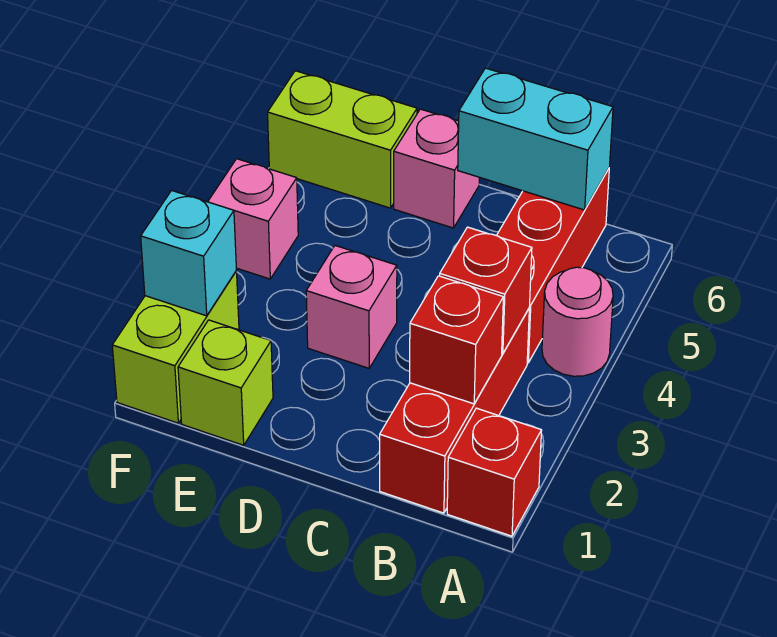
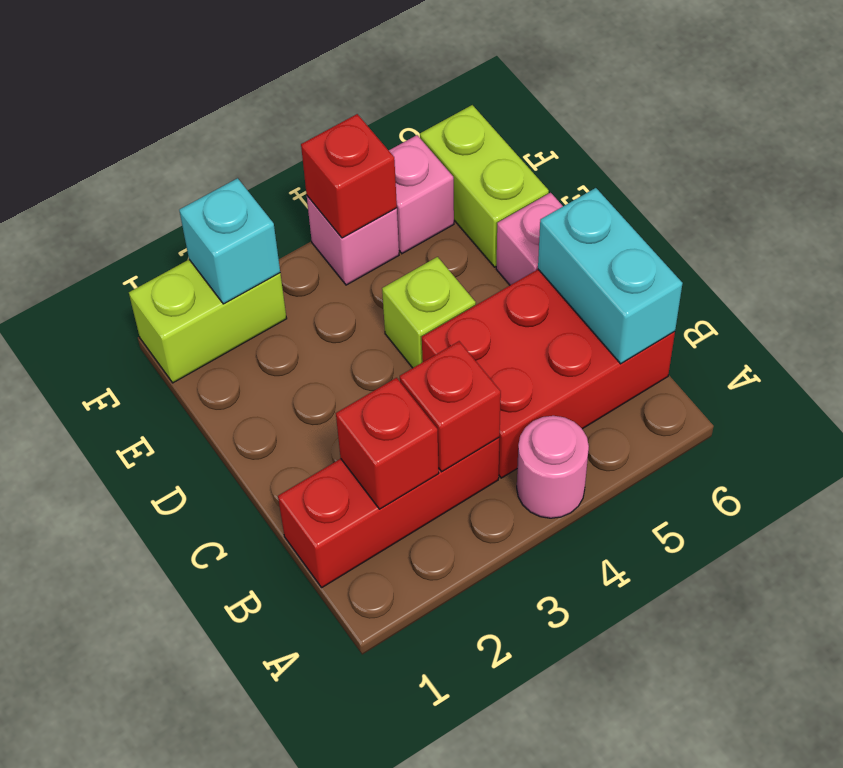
red brick A1 level 1 -> red brick F4 level 2
red brick B4:B6 level 1 -> red brick B4:C6 level 1
pink brick D3 level 1 -> pink brick F5 level 1
lime brick E1 level 1 -> lime brick D4 level 1

